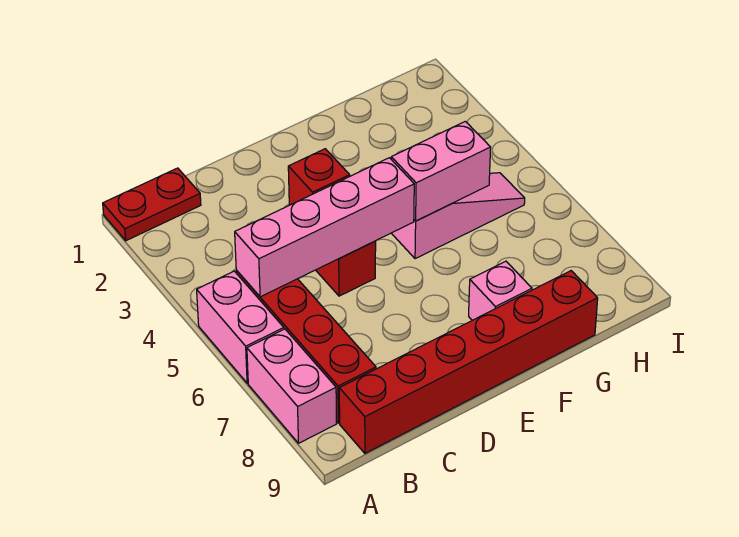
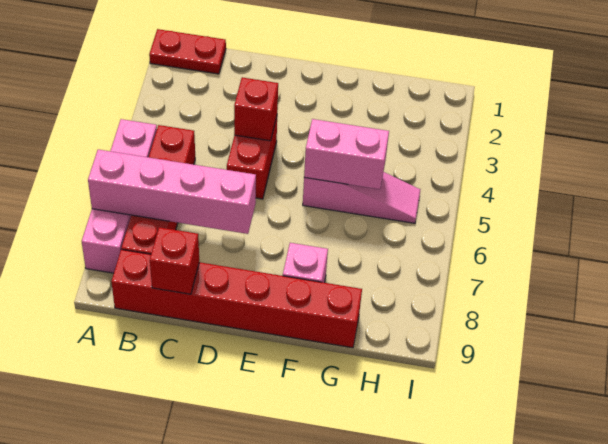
pink brick B5:E5 level 2 -> pink brick A7:D7 level 2
none -> red brick C9 level 2

